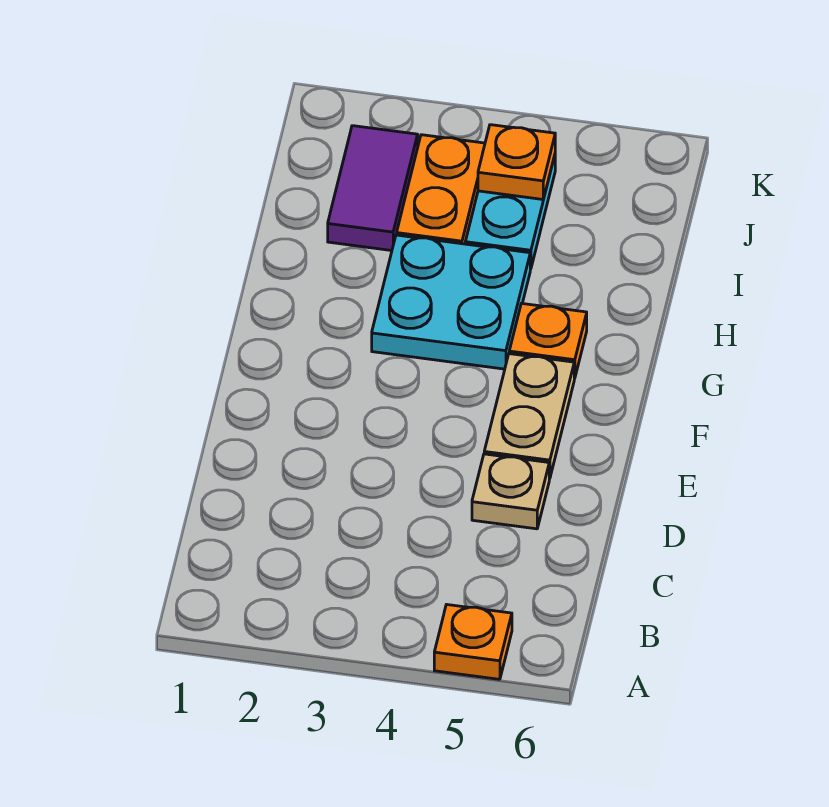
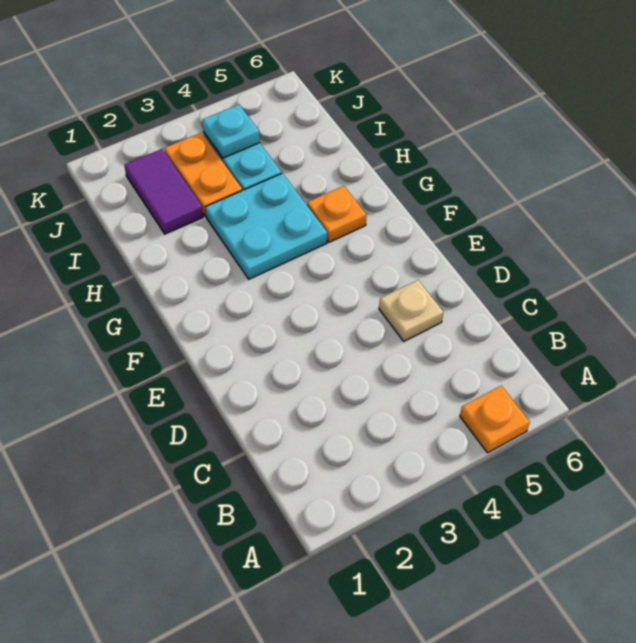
tan plate E5:F5 level 1 -> none
orange plate J4 level 2 -> cyan plate J4 level 2

